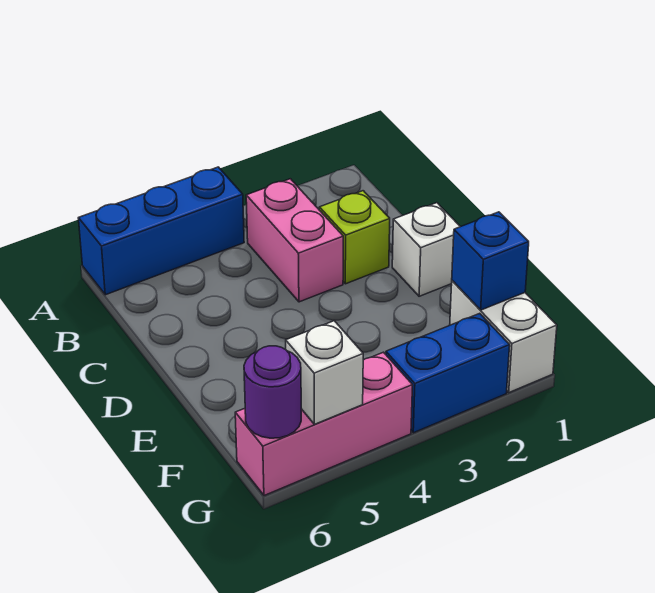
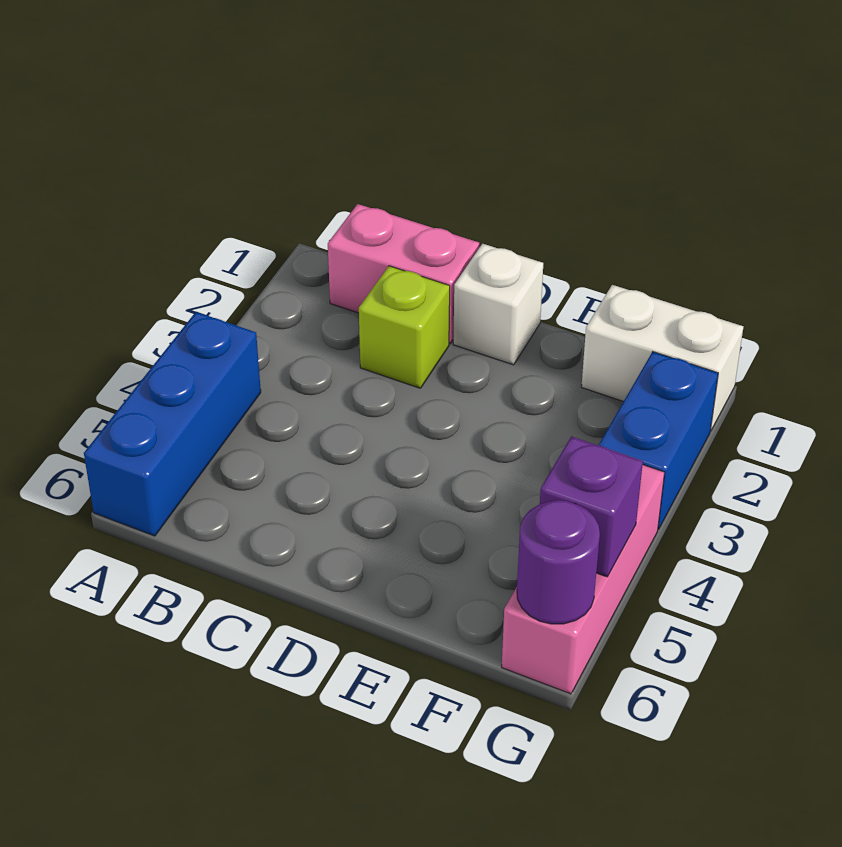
pink brick B3:C3 level 1 -> pink brick B1:C1 level 1
blue brick F1 level 2 -> none
white brick G5 level 2 -> purple brick G5 level 2

